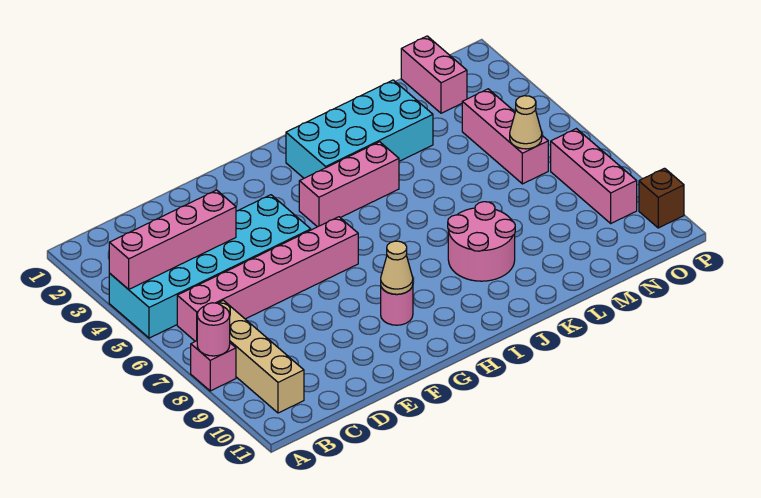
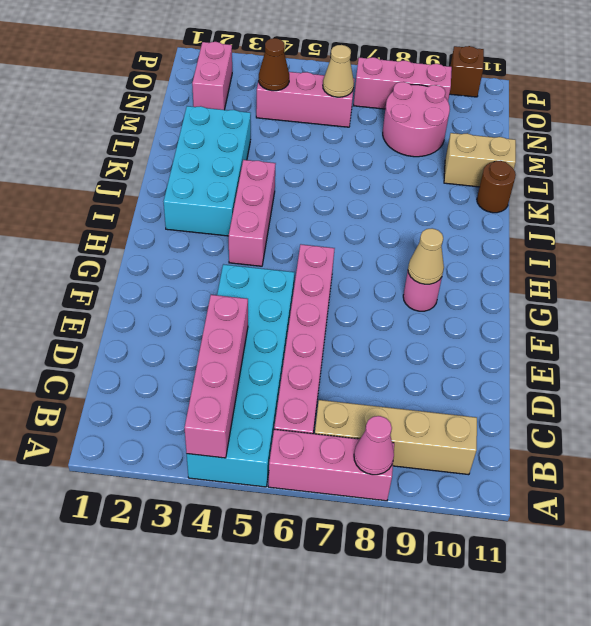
pink brick A8 level 1 -> pink brick A6:A8 level 1
pink round brick A8 level 2 -> pink cone A8 level 2
pink round brick J8:K9 level 1 -> pink round brick M8:N9 level 1
none -> brown round brick K11 level 1
none -> tan brick L10:L11 level 1
pink brick N1:N2 level 1 -> pink brick N2:O2 level 1
none -> brown cone N4 level 2

